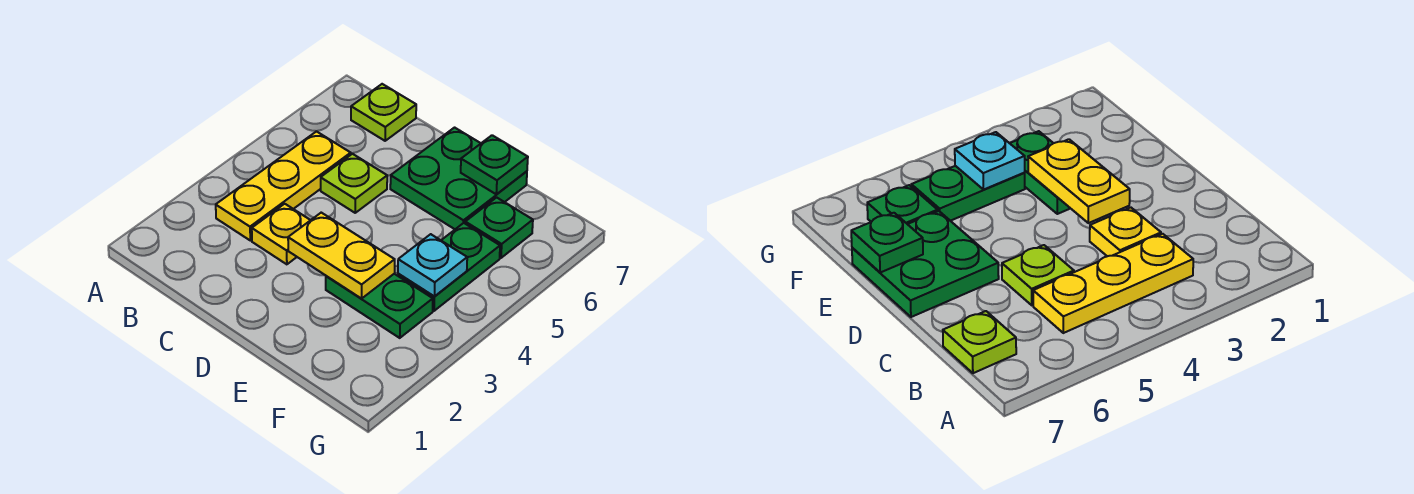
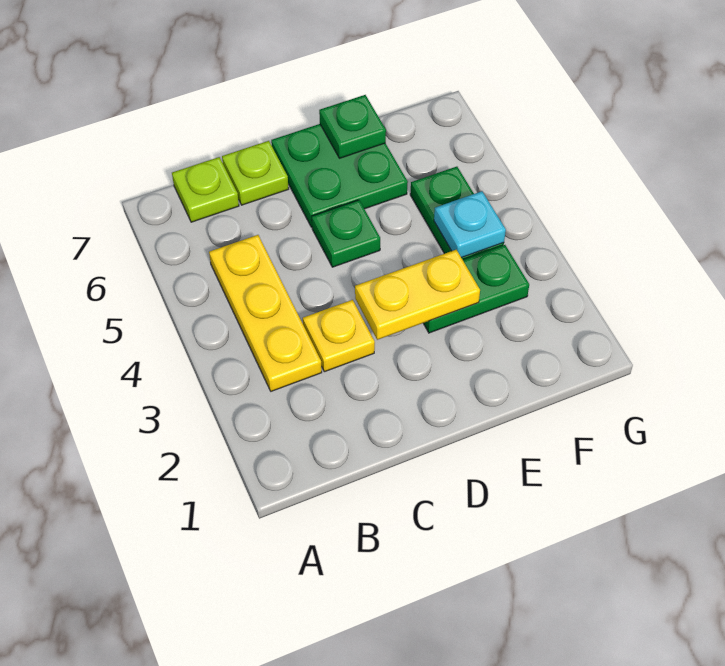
lime plate C5 level 1 -> lime plate C7 level 1
green plate F6 level 1 -> green plate D5 level 1

